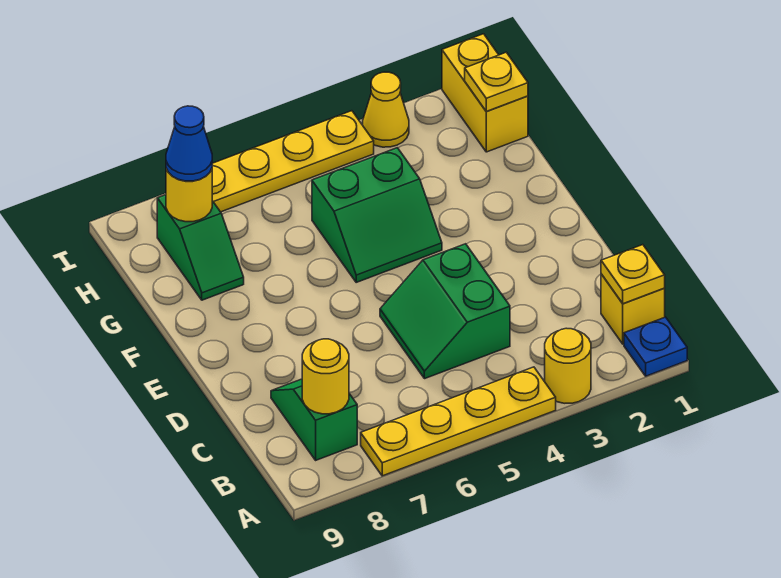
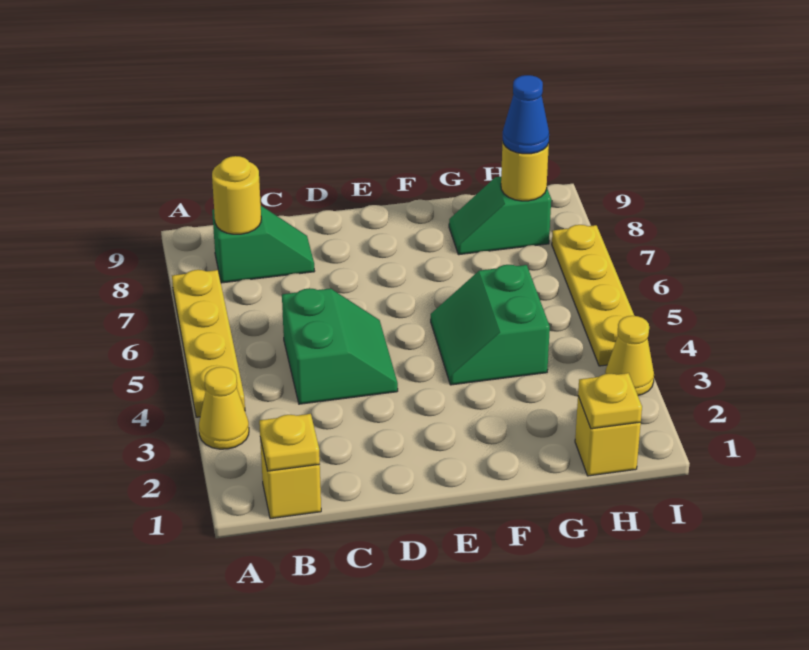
blue plate A1 level 1 -> none
yellow round brick A3 level 1 -> yellow cone A3 level 1
green slope C4:D5 level 1 top 4 -> green slope C4:D5 level 1 top C
yellow brick H1:I1 level 1 -> yellow brick H1 level 1

